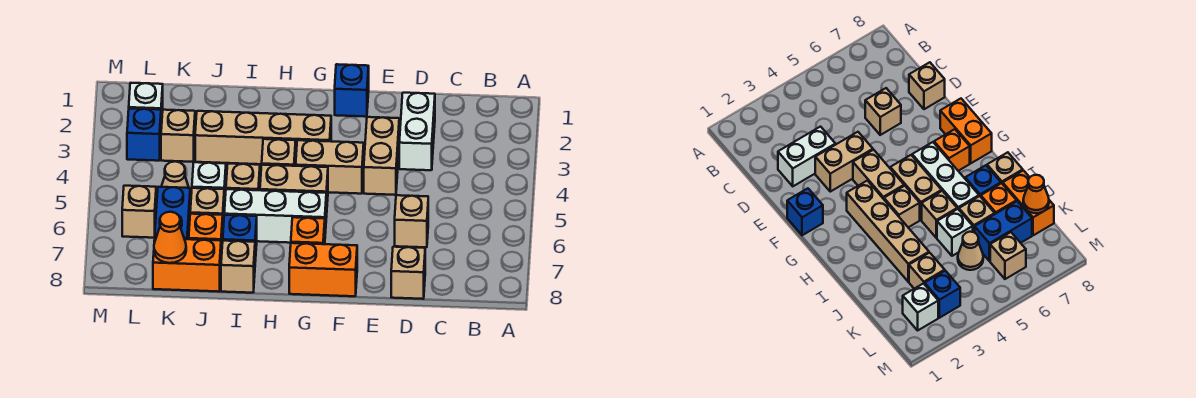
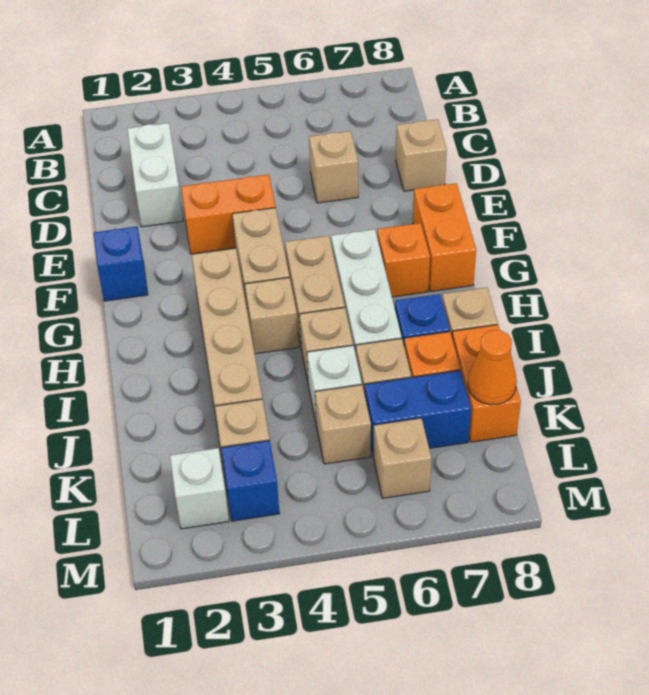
white brick D2:D3 level 1 -> white brick C2:D2 level 1
tan brick E3:E4 level 1 -> orange brick E3:E4 level 1
tan cone K5 level 1 -> tan brick K5 level 1

